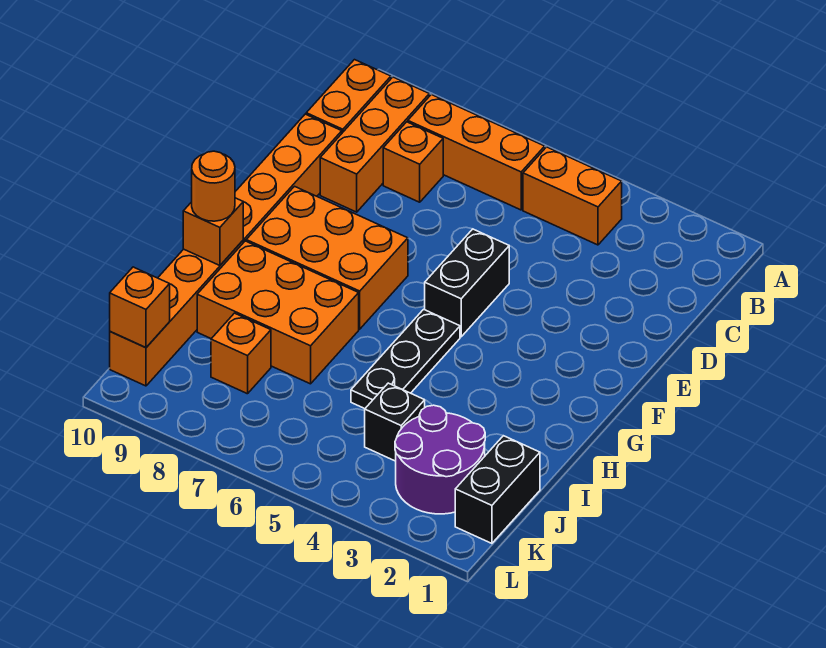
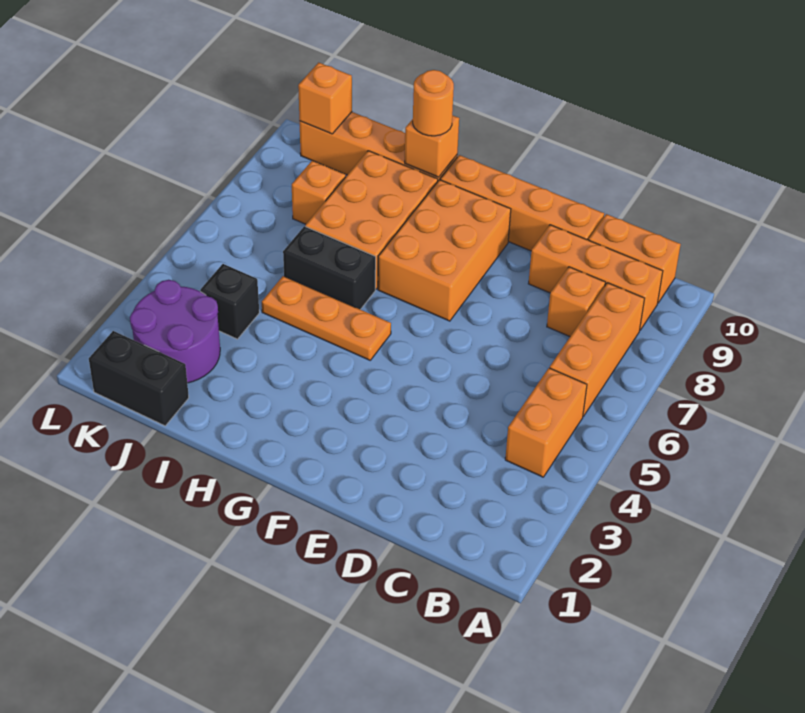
black brick E5:F5 level 1 -> black brick H6:I6 level 1
black plate G5:I5 level 1 -> orange plate G5:I5 level 1

